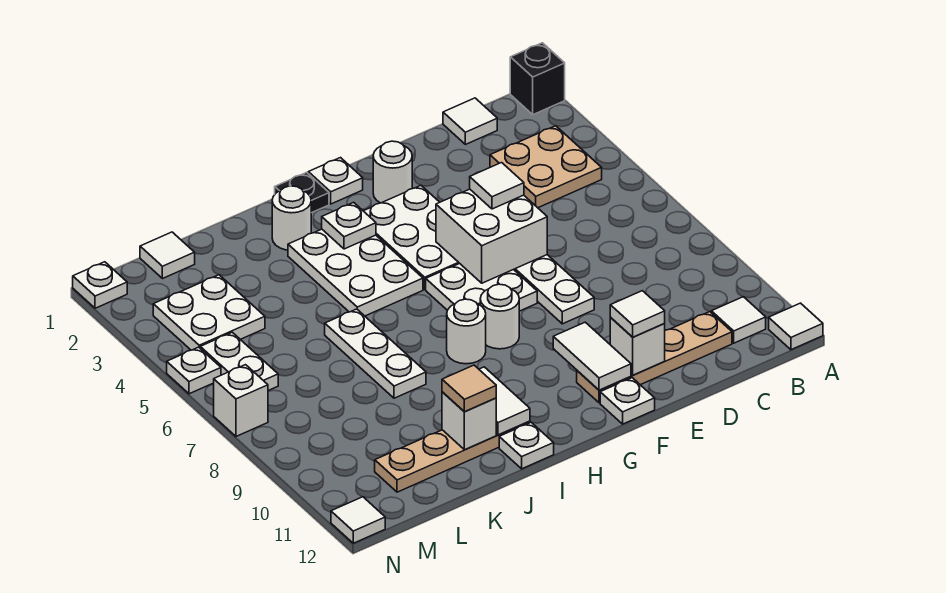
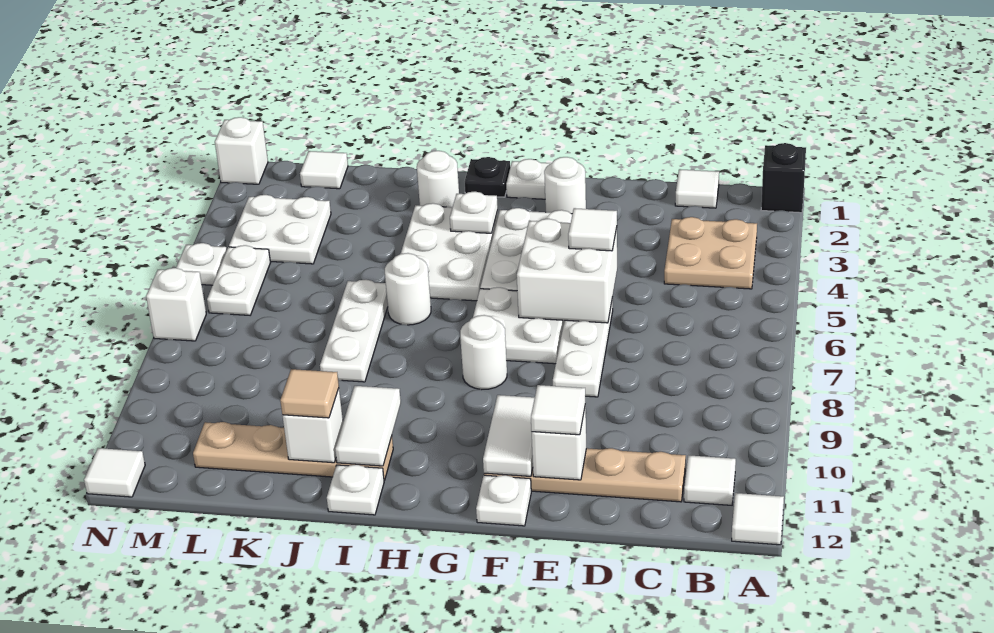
white round brick H8 level 1 -> white round brick I6 level 1
white plate N1 level 1 -> white brick N1 level 1

